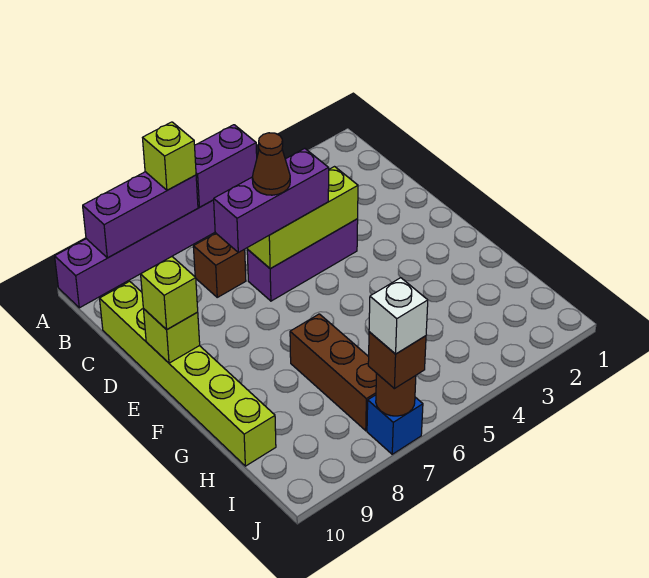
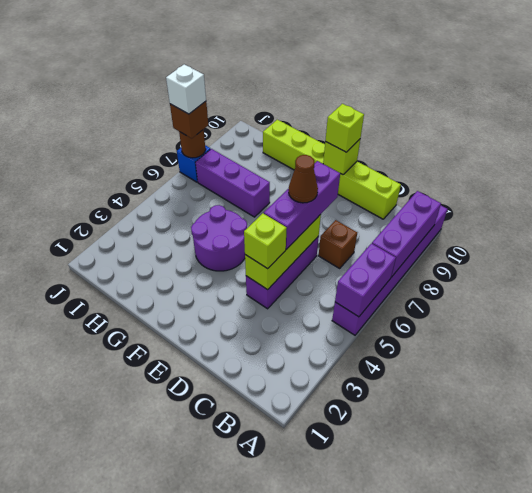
lime brick A7 level 3 -> lime brick D4 level 3
none -> purple round brick F4:G5 level 1
brown brick G7:I7 level 1 -> purple brick G7:I7 level 1

